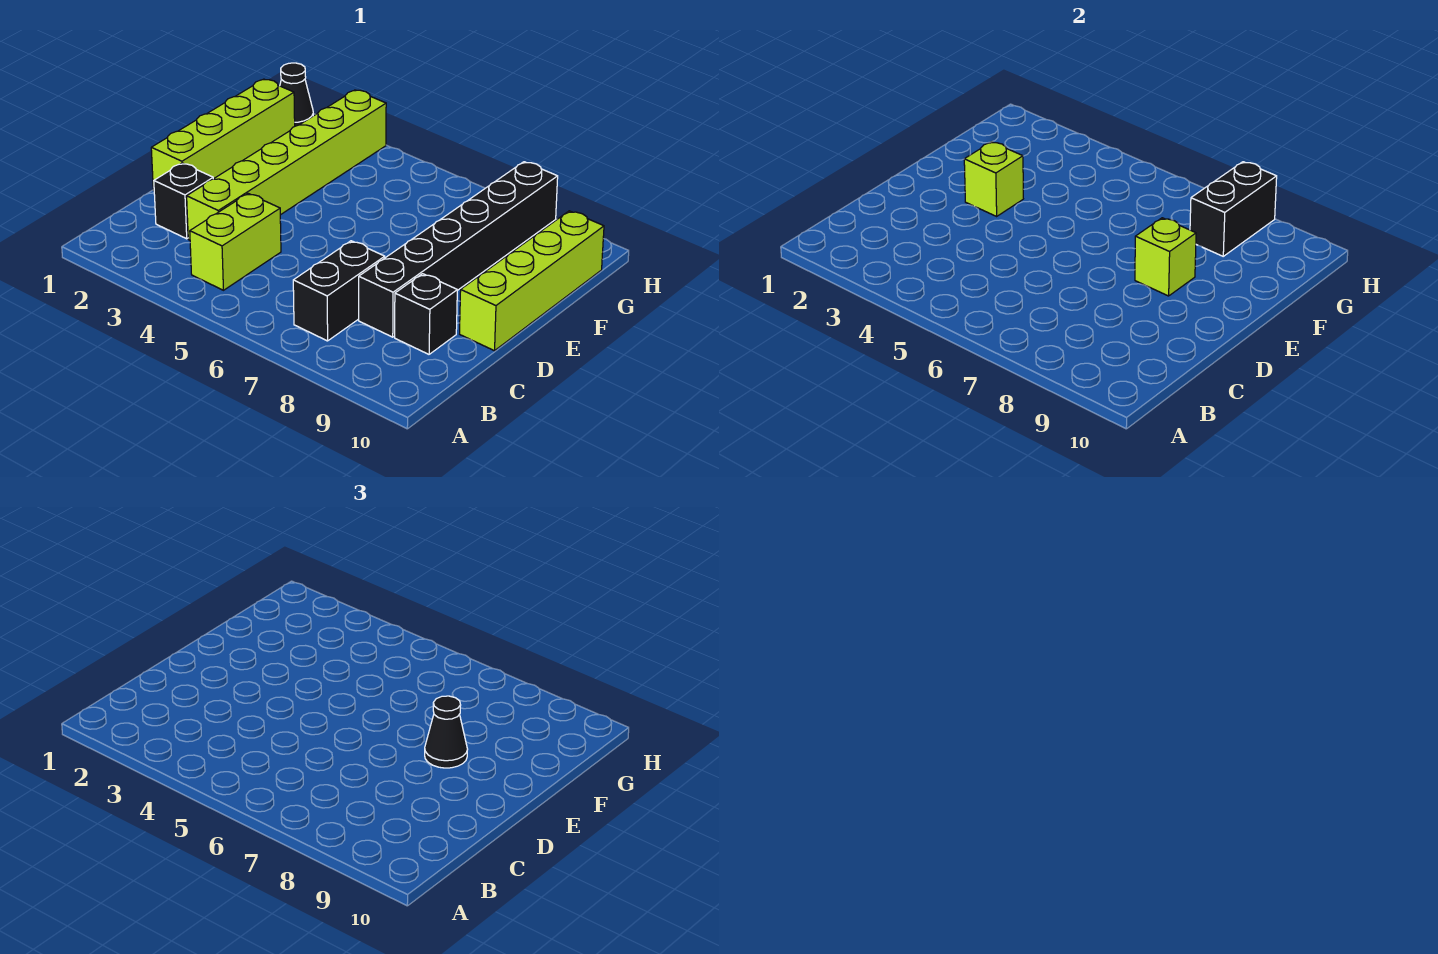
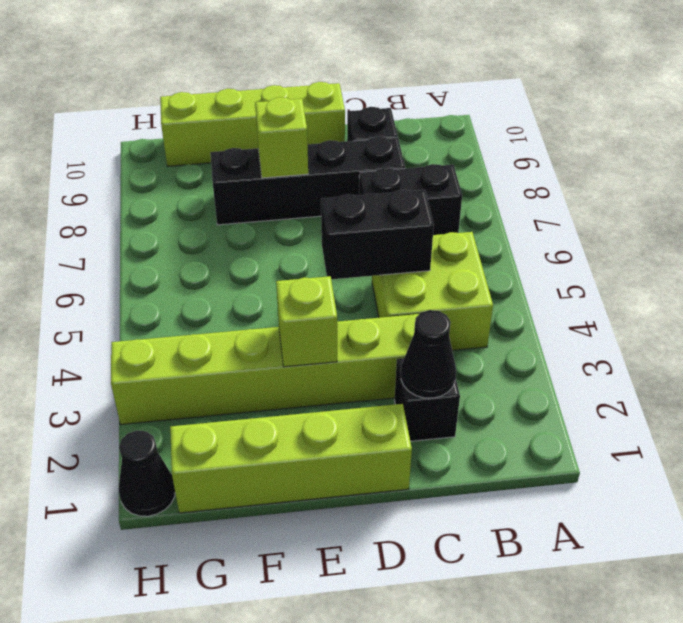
lime brick B4:C4 level 1 -> lime brick B4:C5 level 1
black brick C8:H8 level 1 -> black brick C8:F8 level 1
black cone E8 level 3 -> black cone C2 level 2
black brick G8:H8 level 2 -> black brick C5:D5 level 2

